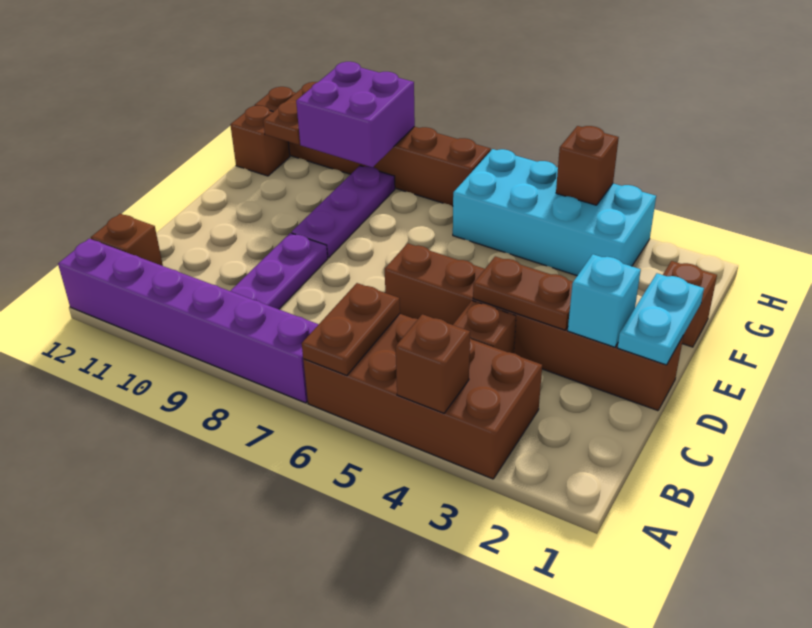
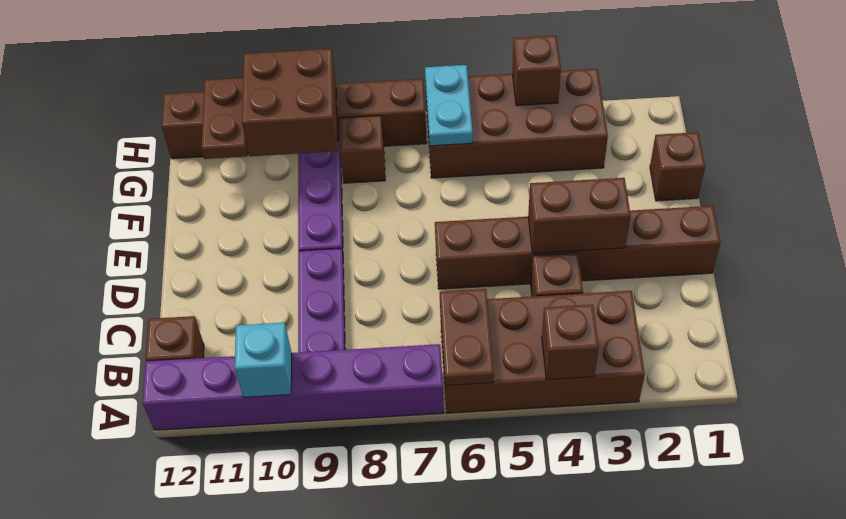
cyan plate D1:E1 level 2 -> cyan plate G6:H6 level 2
cyan brick D2 level 2 -> cyan brick A10 level 2
brown plate D3:D4 level 2 -> brown brick D3:D4 level 2
cyan brick G3:H6 level 1 -> brown brick G3:H6 level 1
purple brick G9:H10 level 2 -> brown brick G9:H10 level 2
brown brick G12 level 1 -> brown brick G8 level 1

